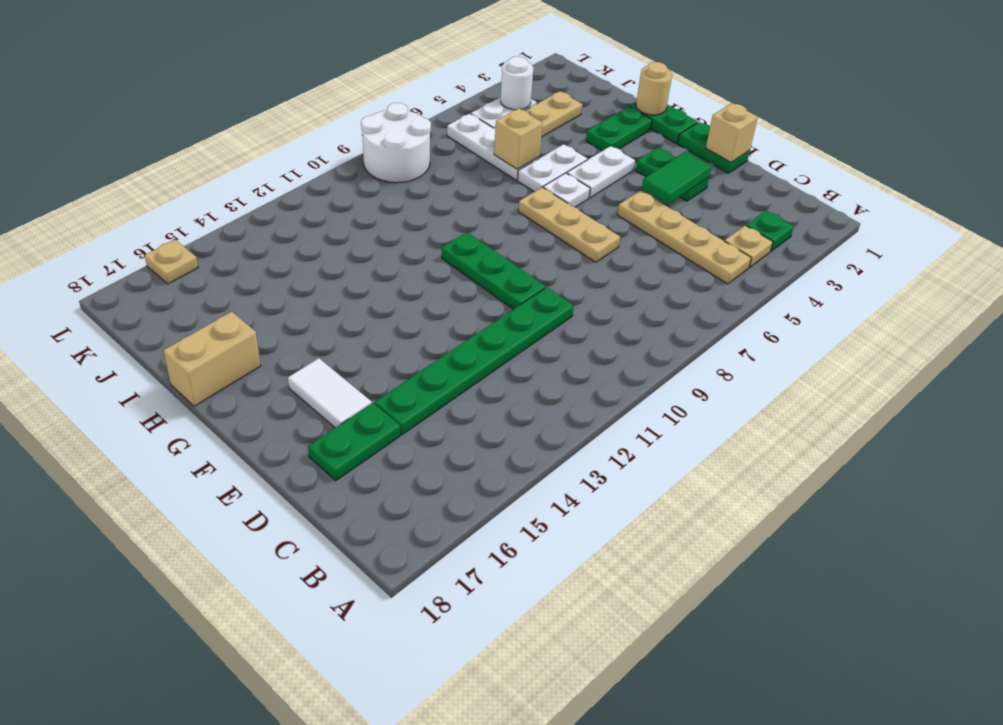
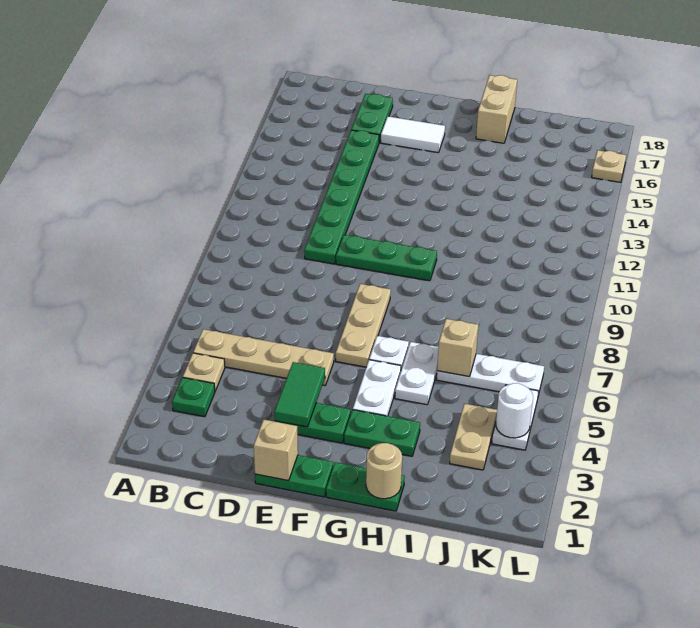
tan plate E7:G7 level 1 -> tan plate F6:F8 level 1
green plate H2:H3 level 1 -> green plate G3:H3 level 1
white round brick K8:L9 level 1 -> none

